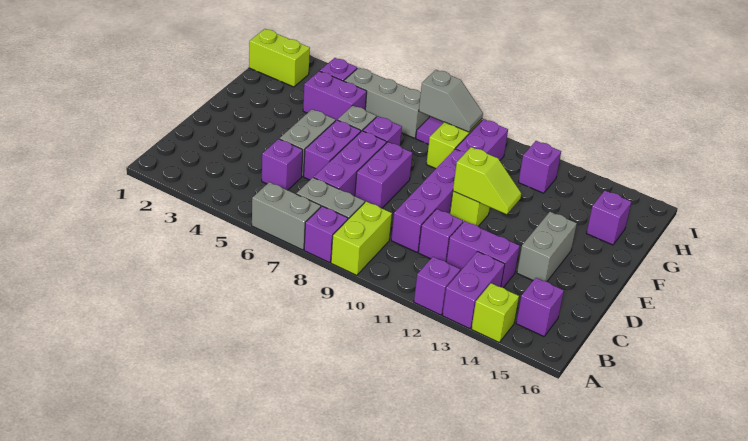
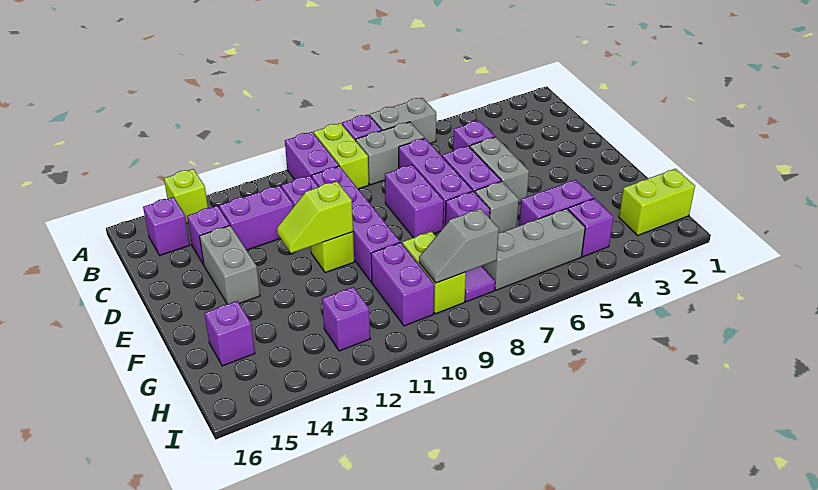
purple brick A12 level 1 -> purple brick C14 level 1
purple brick A13:B13 level 1 -> purple brick A10:B10 level 1

